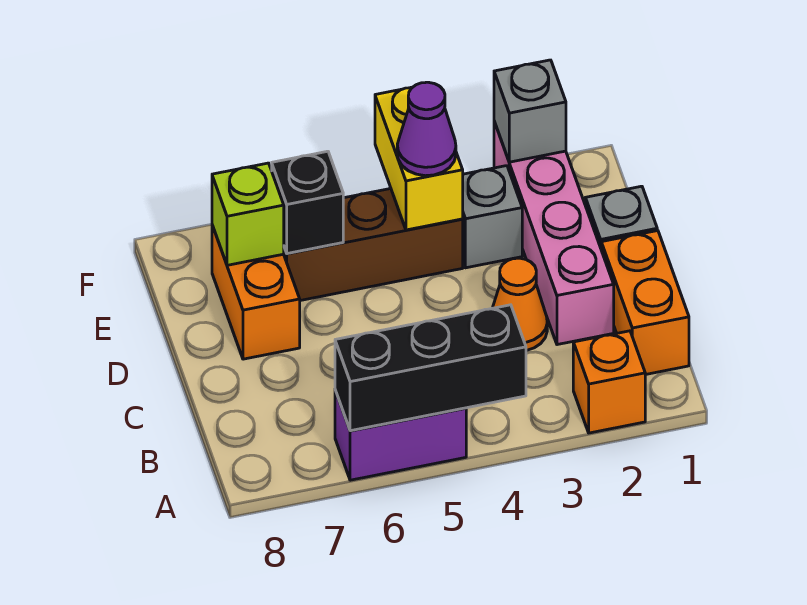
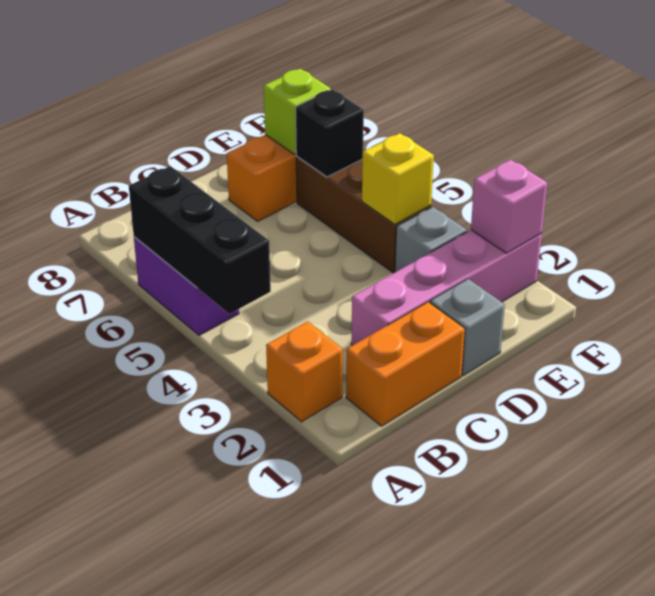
orange cone C3 level 1 -> none
yellow brick E4:F4 level 2 -> yellow brick E4 level 2
purple cone E4 level 3 -> none
grey brick F2 level 2 -> pink brick F2 level 2

